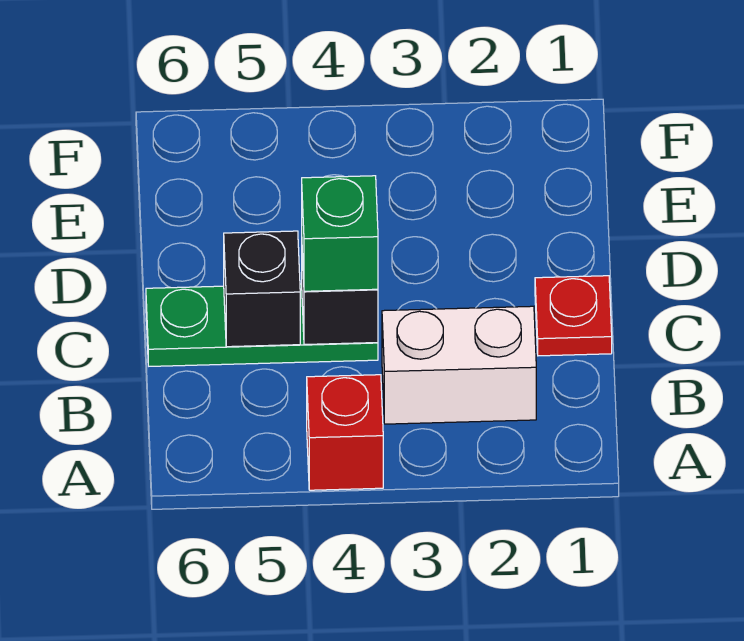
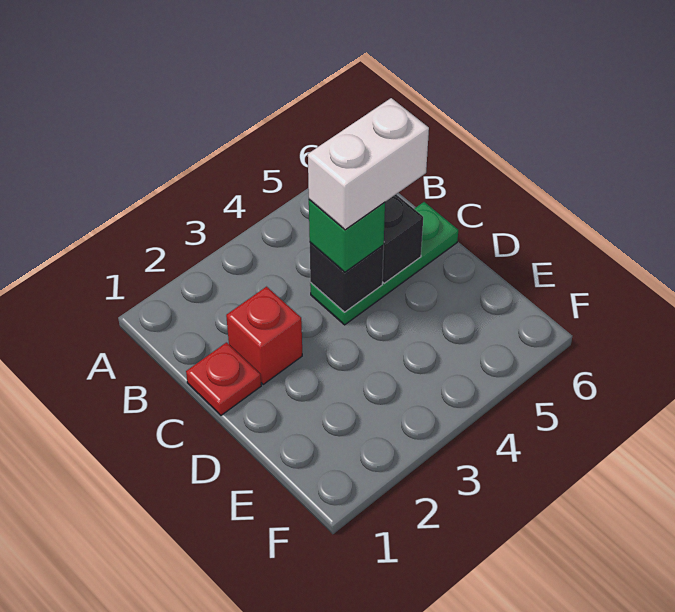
red brick A4 level 1 -> red brick C2 level 1
white brick B2:B3 level 1 -> white brick C4:C5 level 4

